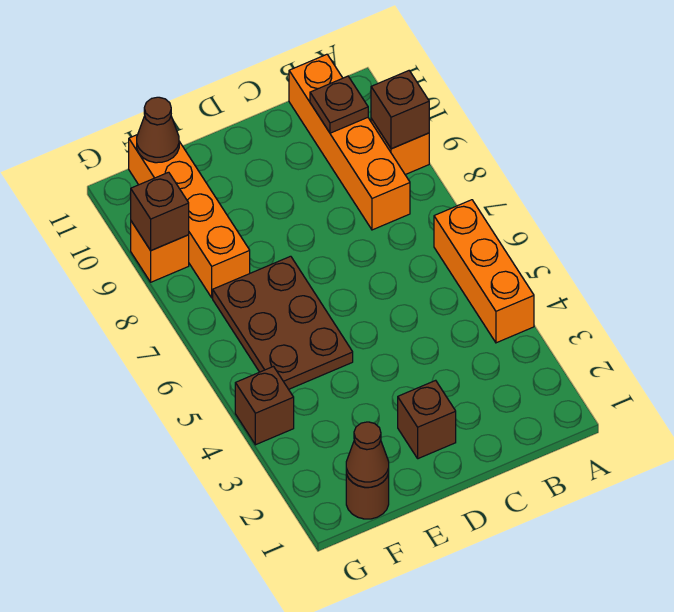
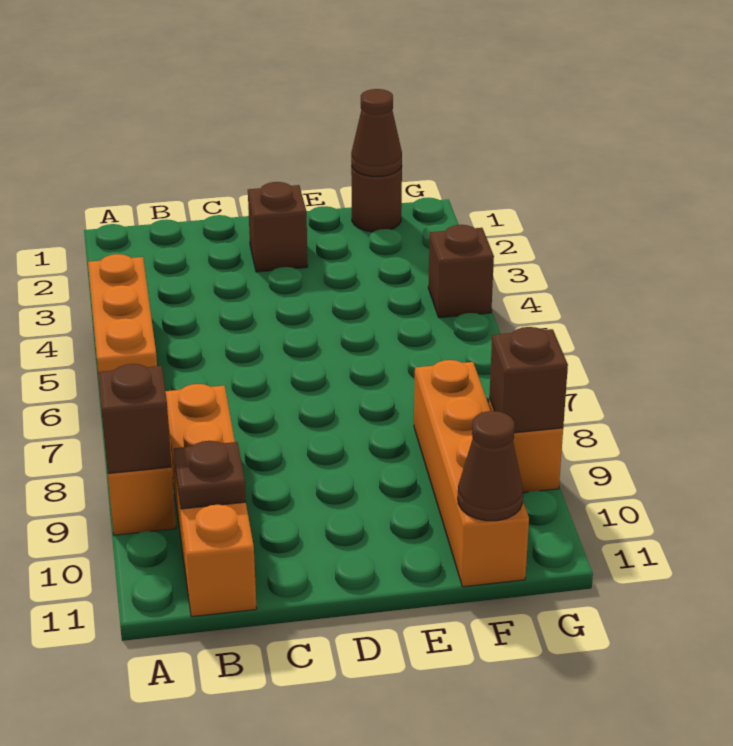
brown plate E5:F7 level 1 -> none

